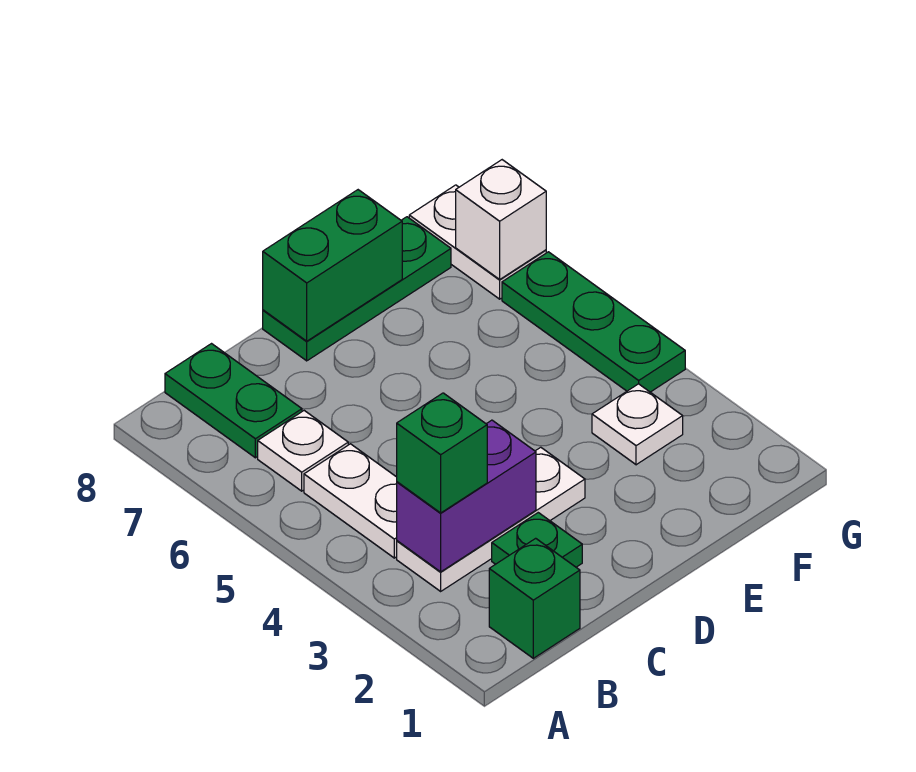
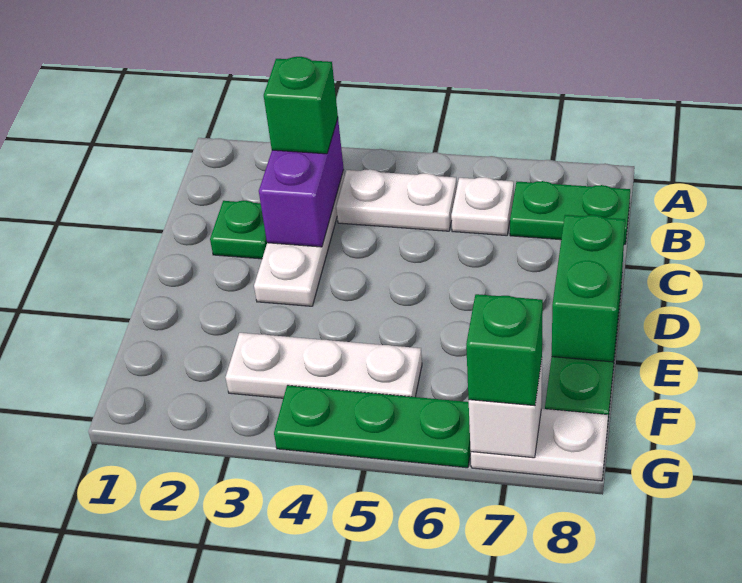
green brick B1 level 1 -> green brick G7 level 3
white plate F3 level 1 -> white plate F3:F5 level 1

